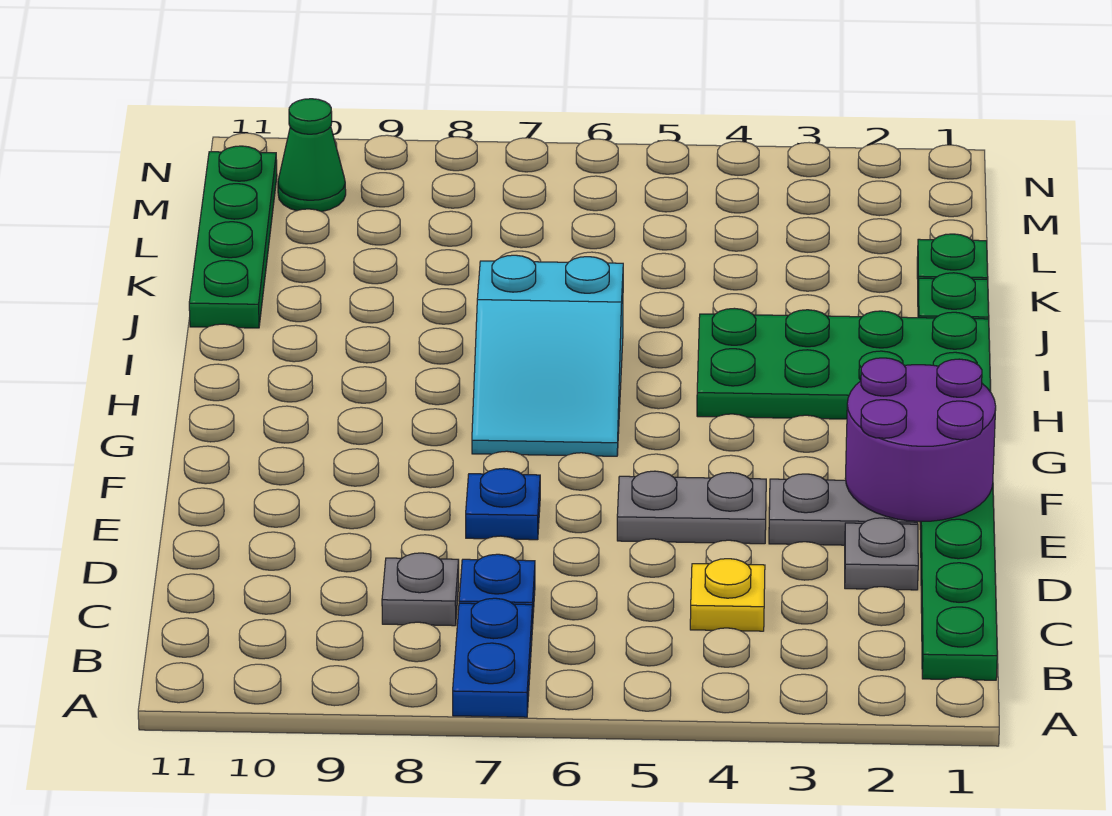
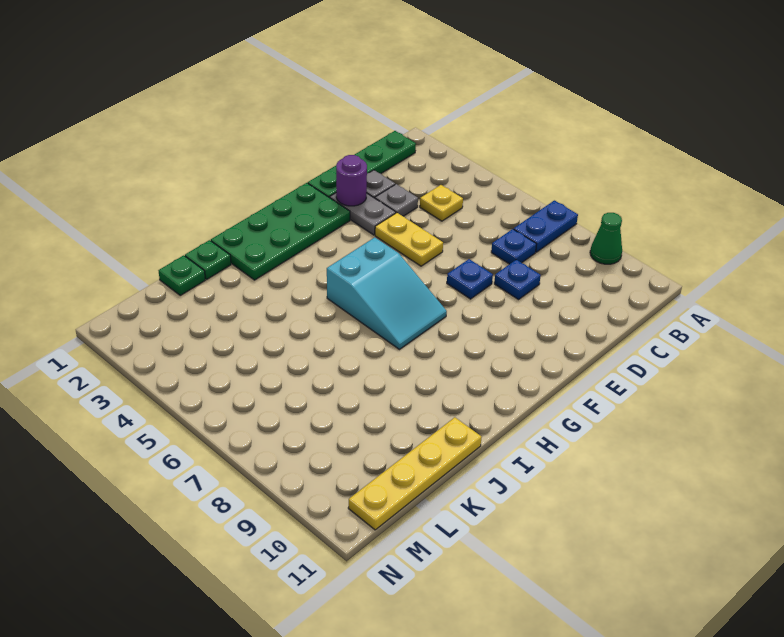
grey plate C8 level 1 -> grey plate D3 level 1
none -> blue plate D8 level 1
purple round brick E1:F2 level 2 -> purple round brick E2 level 2
grey plate E4:E5 level 1 -> yellow plate E4:E5 level 1
cyan slope G6:I7 level 1 top I -> cyan slope G5:H7 level 1 top 5
green plate H1:I4 level 1 -> green plate F1:I2 level 1
green plate J11:M11 level 1 -> yellow plate J11:M11 level 1
green cone M10 level 1 -> green cone A9 level 1

